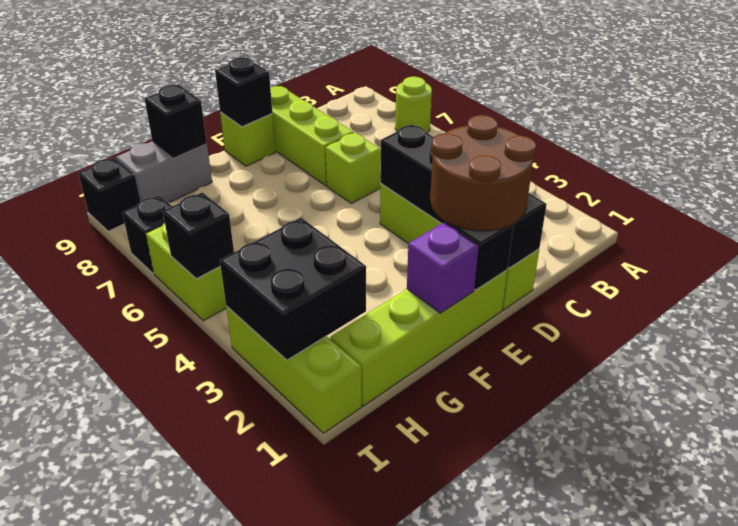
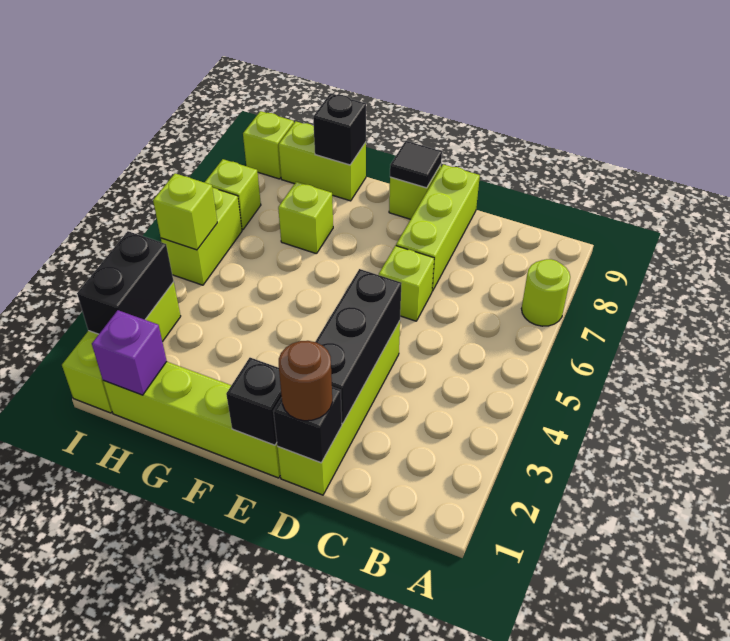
brown round brick D1:E2 level 3 -> brown round brick D1 level 3
black brick E9 level 2 -> black tile E9 level 2
purple brick F1 level 2 -> purple brick H1 level 2
none -> lime brick G7 level 1
grey brick G9:H9 level 1 -> lime brick G9:H9 level 1
black brick H2:I3 level 2 -> black brick I2:I3 level 2
black brick I5 level 2 -> lime brick I5 level 2
black brick I7 level 1 -> lime brick I7 level 1
black brick I9 level 1 -> lime brick I9 level 1

